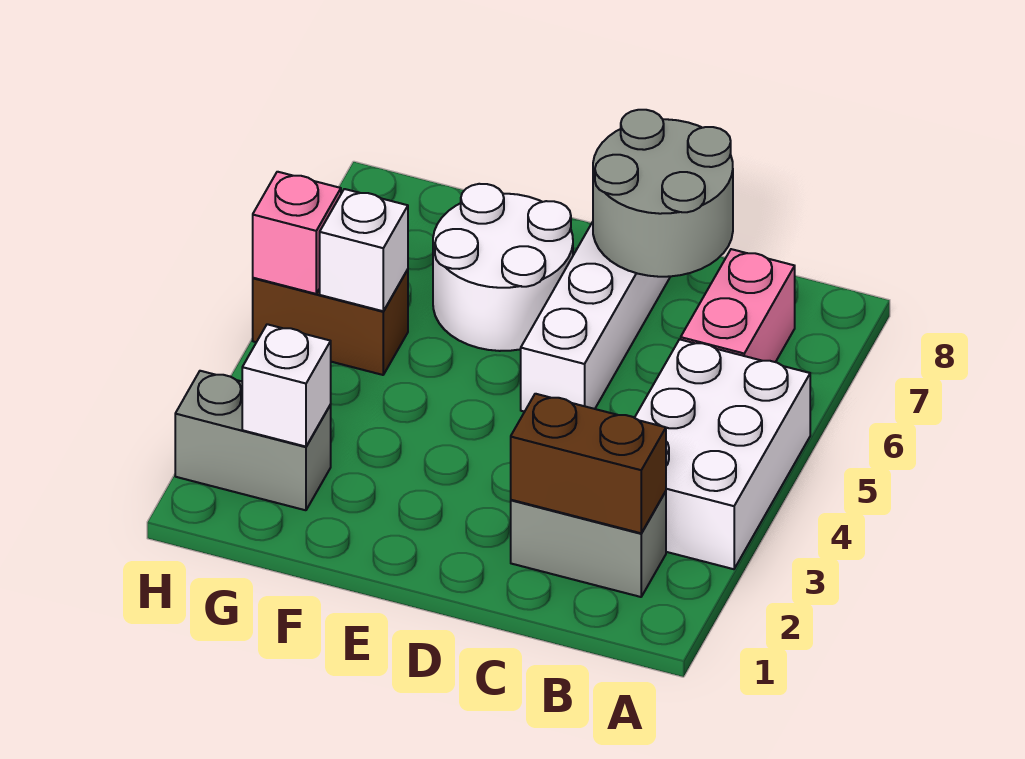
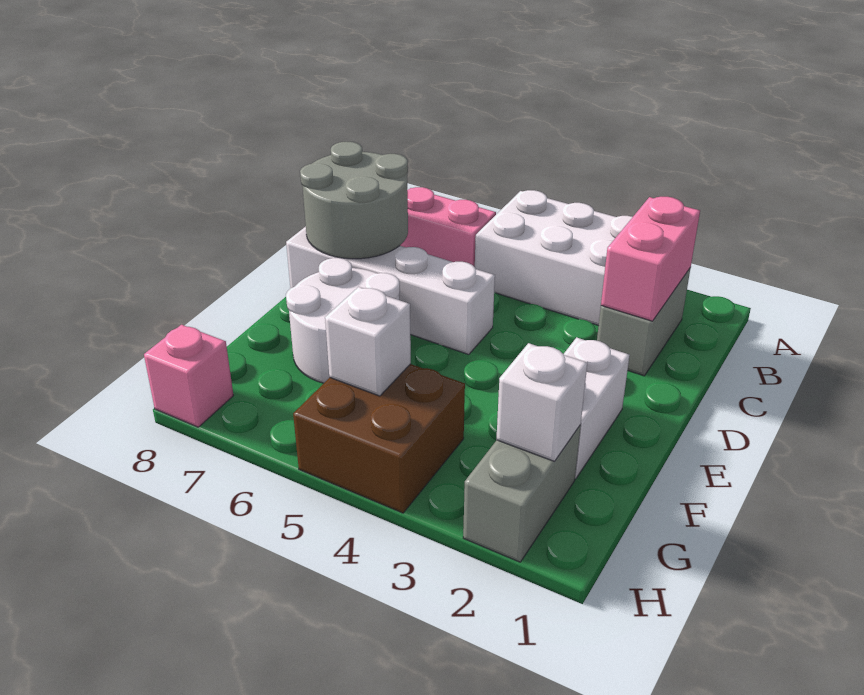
brown brick B2:C2 level 2 -> pink brick B2:C2 level 2
none -> white brick E2:F2 level 1
brown brick G5:H5 level 1 -> brown brick G4:H5 level 1
pink brick H5 level 2 -> pink brick H8 level 1

